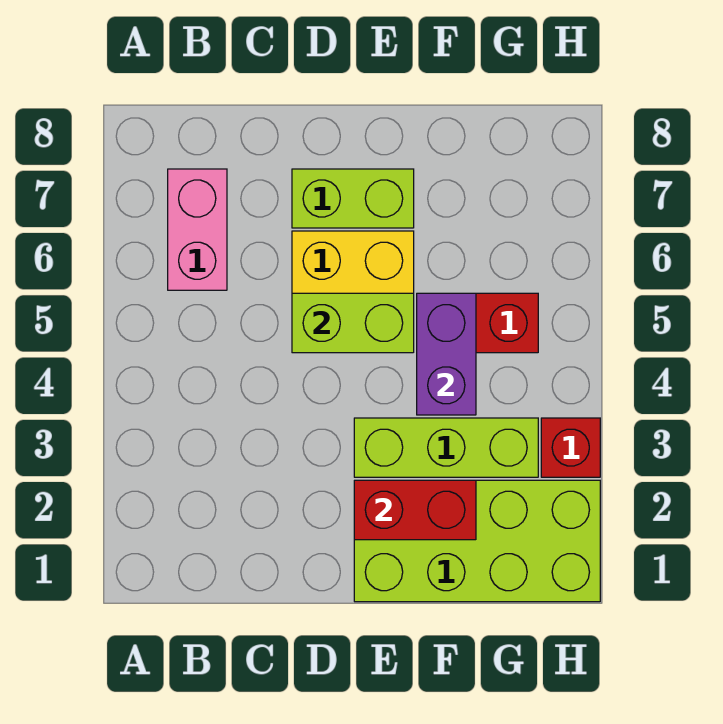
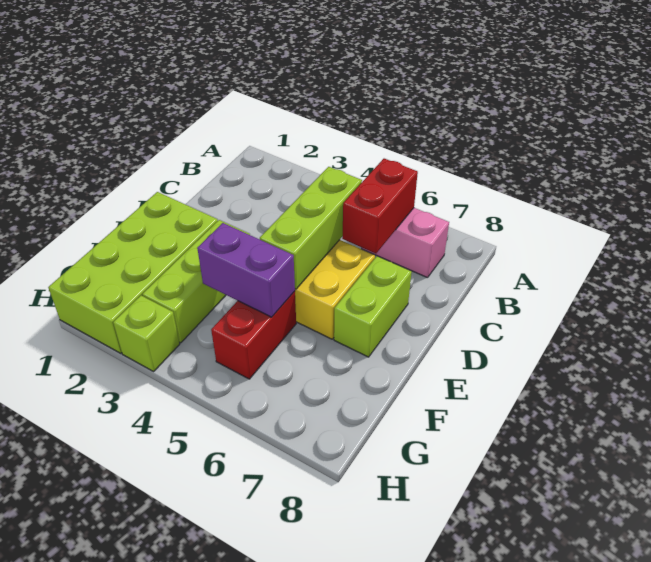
lime brick D5:E5 level 2 -> lime brick C5:E5 level 2
red brick E2:F2 level 2 -> red brick B6:C6 level 2
red brick H3 level 1 -> lime brick H3 level 1

